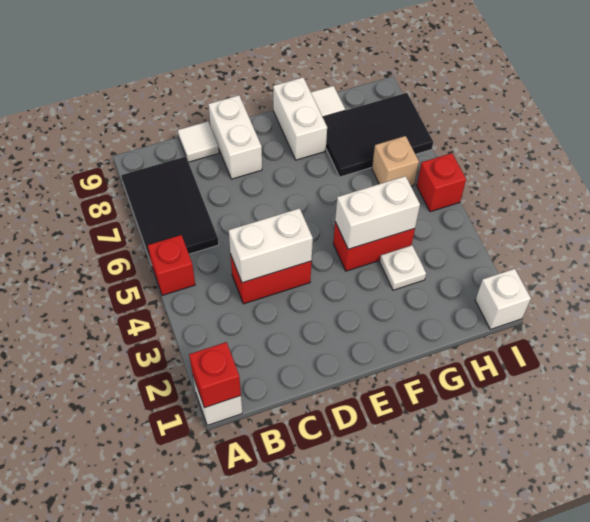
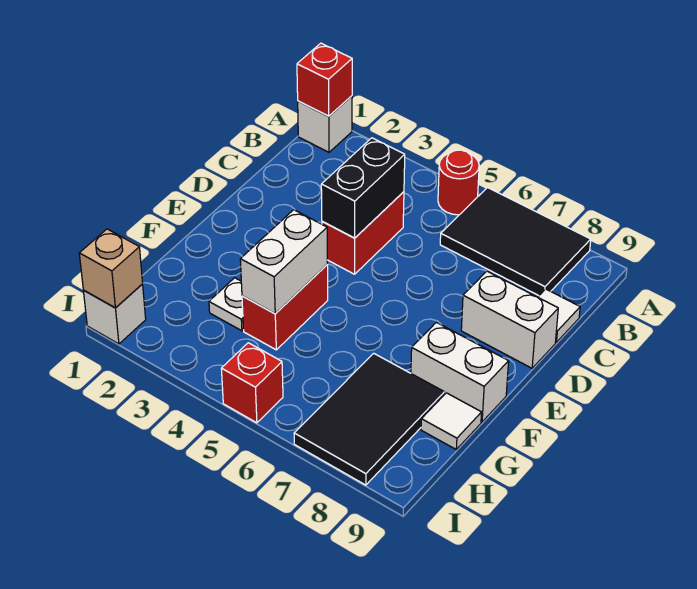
red brick A5 level 1 -> red round brick A5 level 1
white brick C4:D4 level 2 -> black brick C4:D4 level 2
tan brick H6 level 1 -> tan brick I1 level 2

